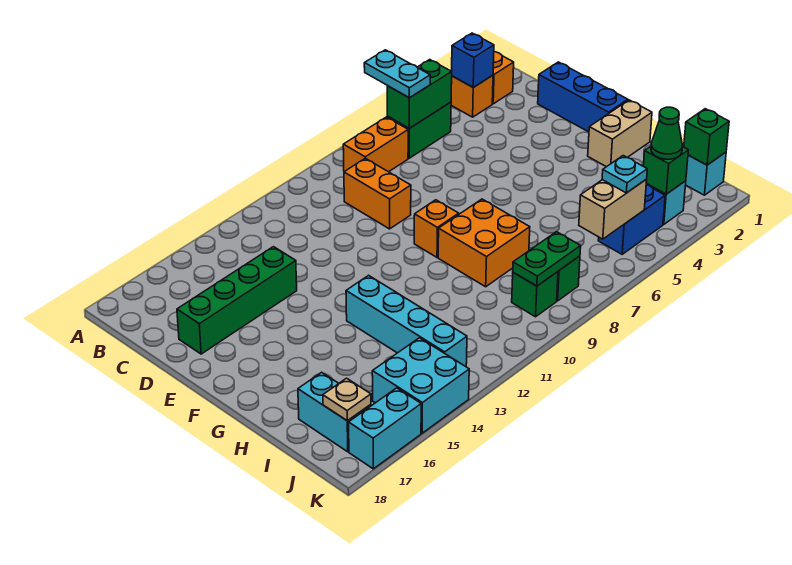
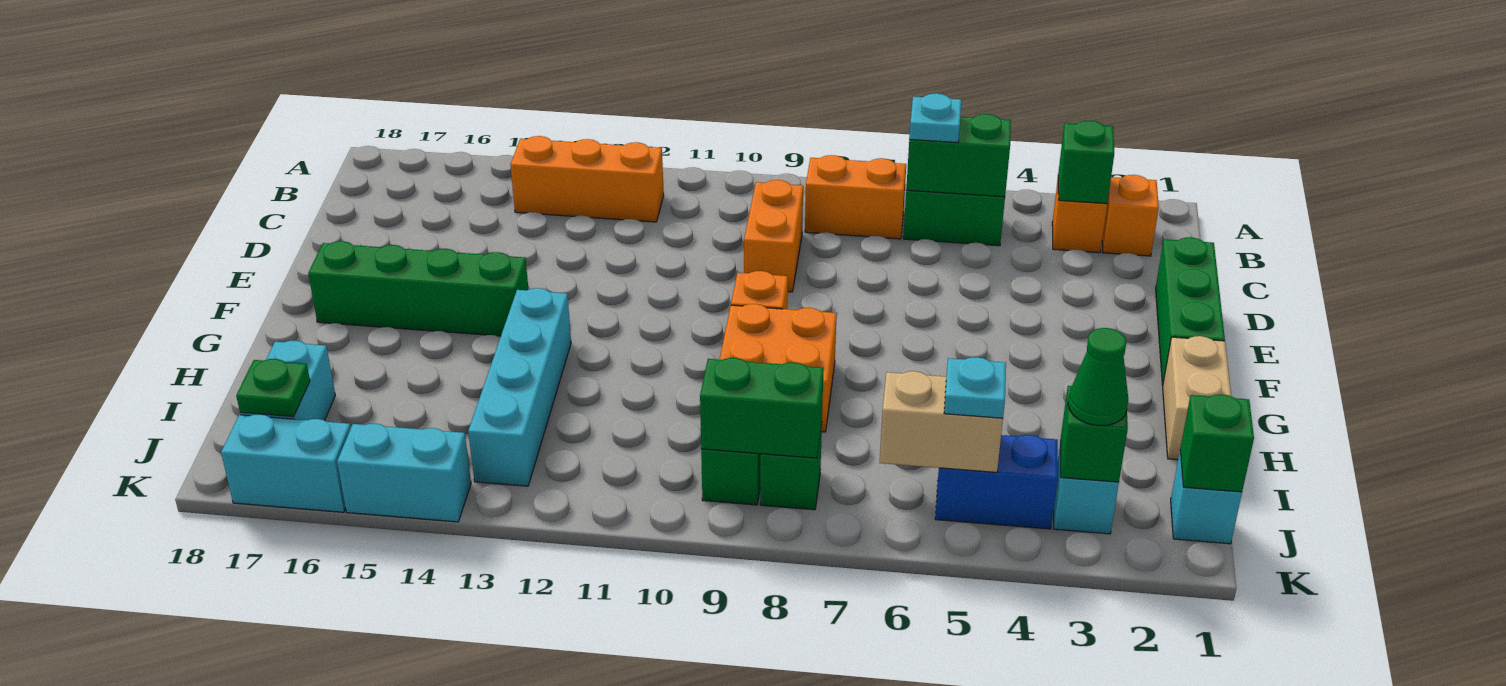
cyan plate A6:B6 level 3 -> cyan plate B6 level 3
blue brick B3 level 2 -> green brick B3 level 2
none -> orange brick B12:B14 level 1
blue brick D1:F1 level 1 -> green brick D1:F1 level 1
green brick D14:D17 level 1 -> green brick F14:F17 level 1
tan brick G1:G2 level 1 -> tan brick G1:H1 level 1
green plate J8:J9 level 2 -> green brick J8:J9 level 2
cyan brick J14:K15 level 1 -> cyan brick K14:K15 level 1
tan plate J17 level 2 -> green plate J17 level 2

